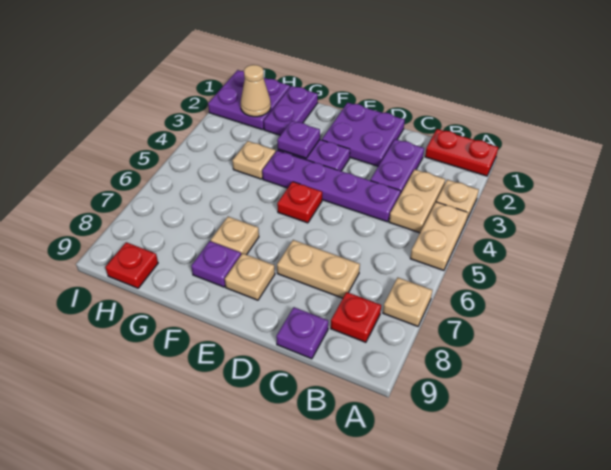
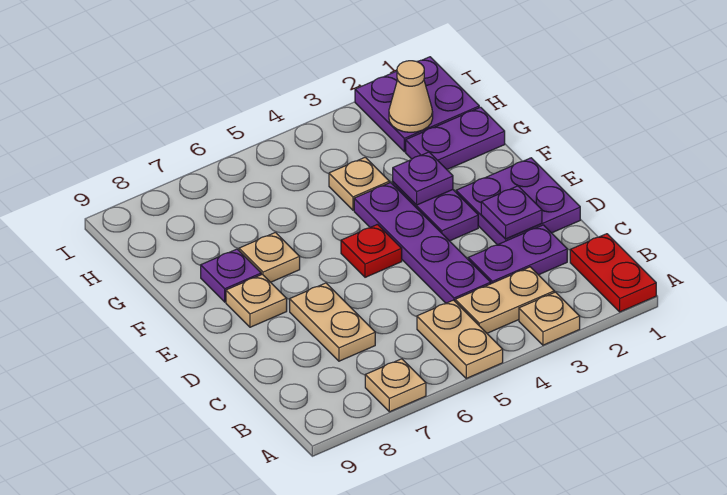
tan plate A4:A5 level 1 -> tan plate A5:B5 level 1
red plate B8 level 1 -> none
purple plate C9 level 1 -> purple plate D2 level 2
red plate H9 level 1 -> none

